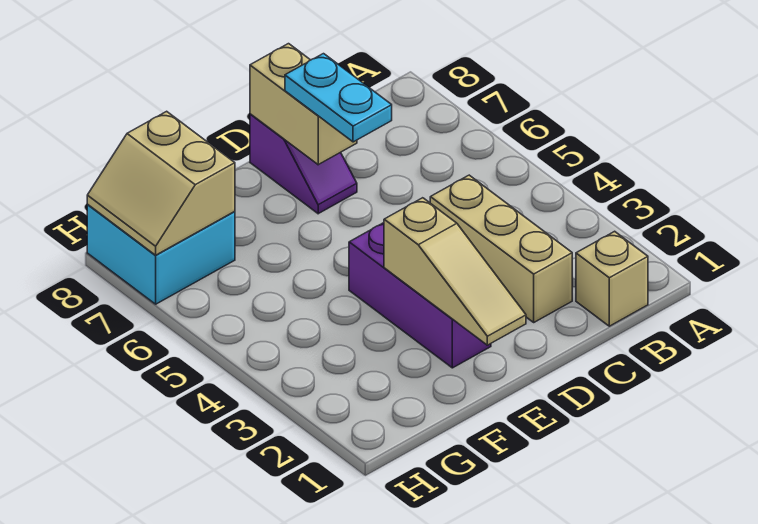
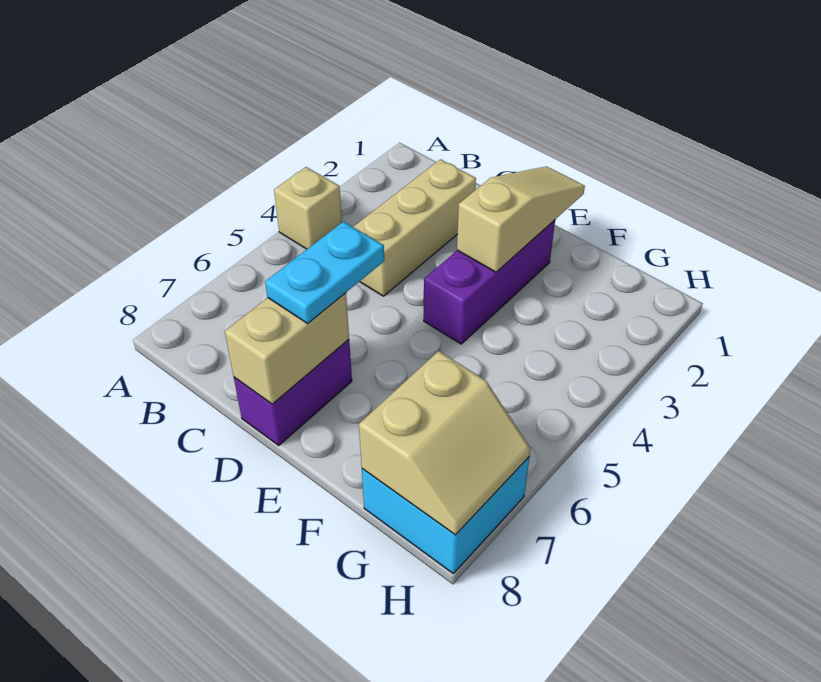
tan brick B1 level 1 -> tan brick A4 level 1
purple slope D7:D8 level 1 top 8 -> purple brick D7:D8 level 1

